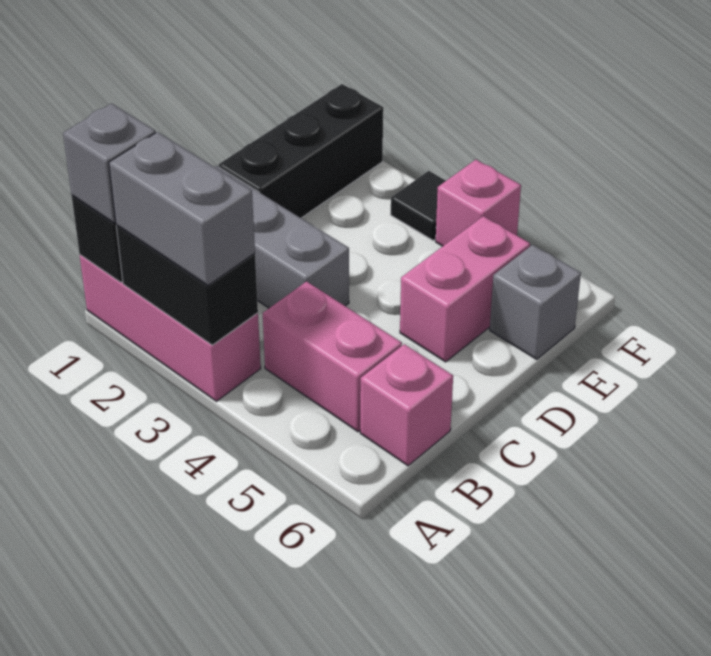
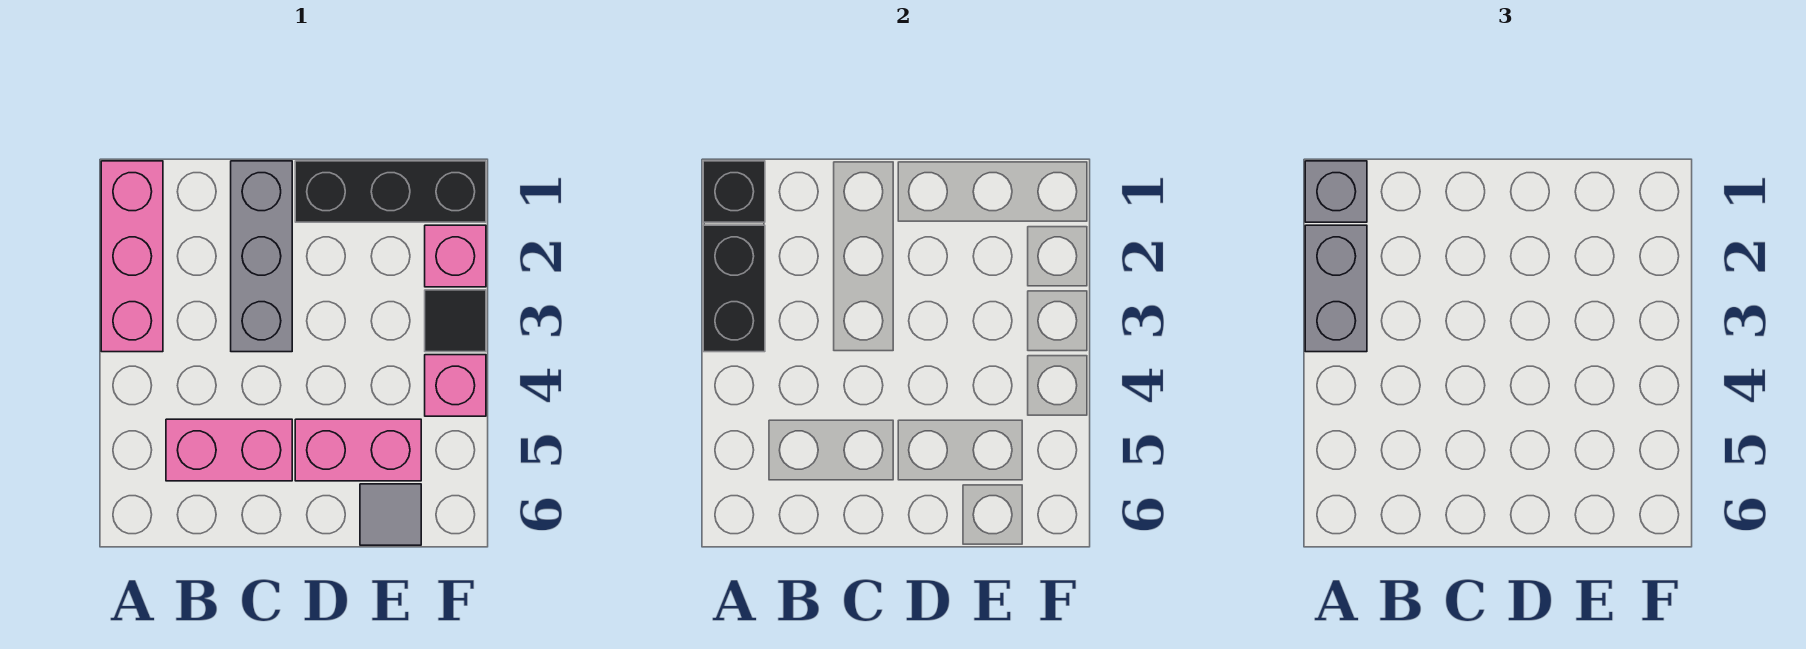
pink brick B4:B5 level 1 -> pink brick B5:C5 level 1
pink brick B6 level 1 -> pink brick F2 level 1
grey brick E6 level 1 -> grey tile E6 level 1

